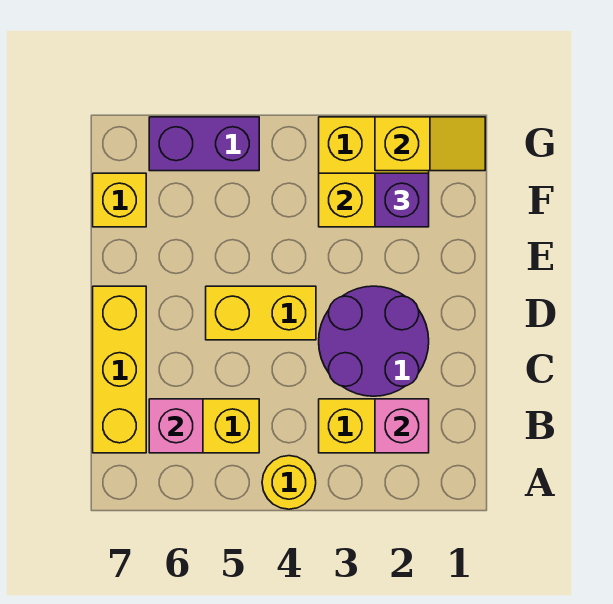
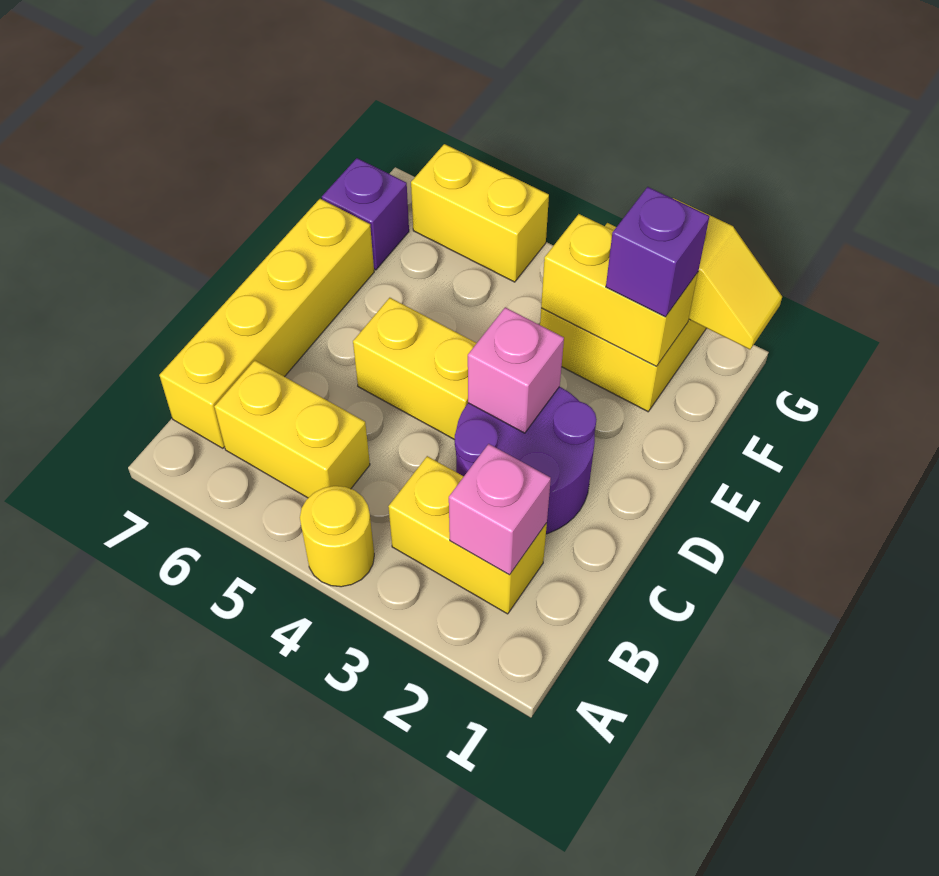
pink brick B6 level 2 -> pink brick D3 level 2
yellow brick B7:D7 level 1 -> yellow brick B7:E7 level 1
yellow brick F7 level 1 -> purple brick F7 level 1
purple brick G5:G6 level 1 -> yellow brick G5:G6 level 1

